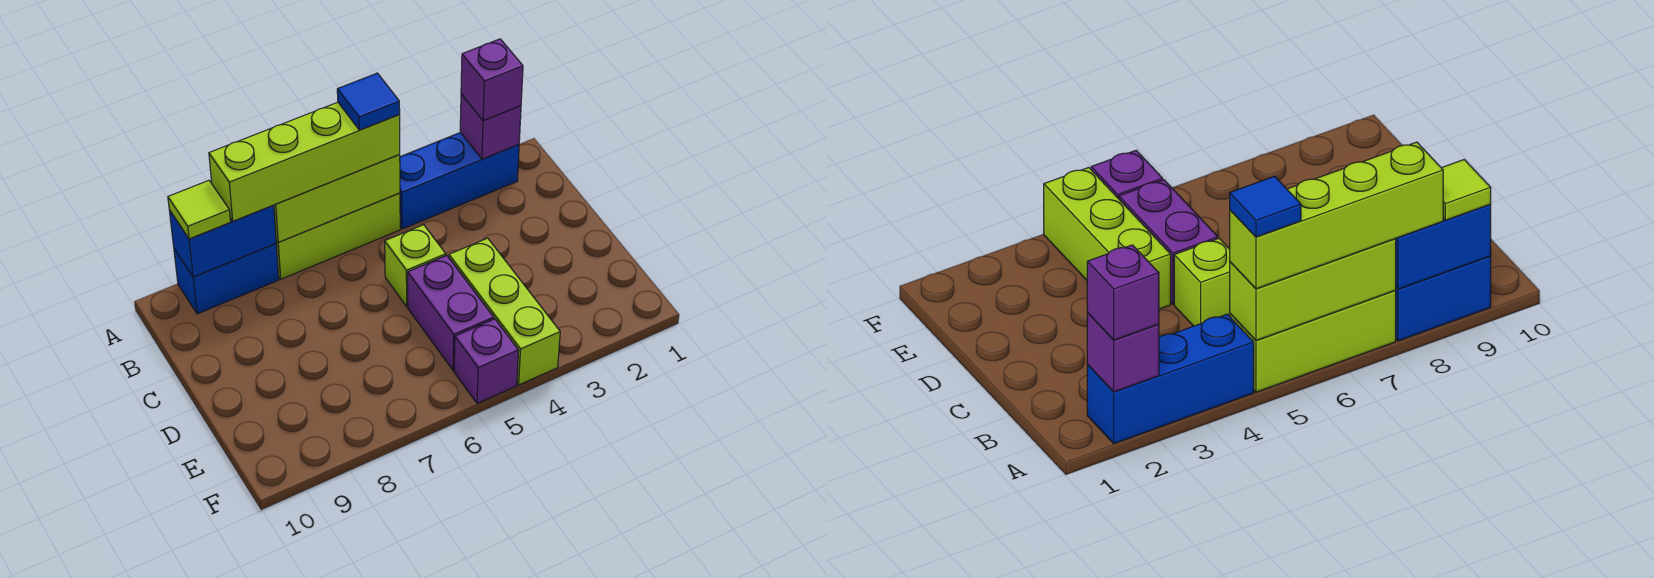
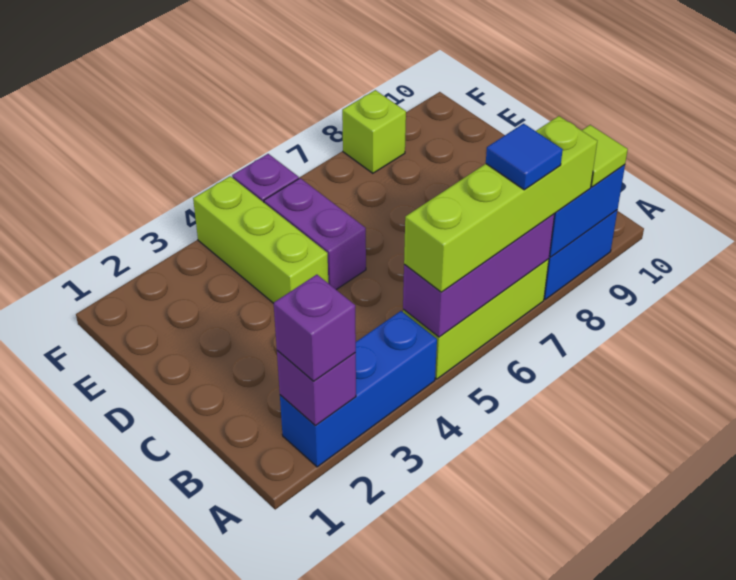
lime brick A5:A7 level 2 -> purple brick A5:A7 level 2
blue tile A5 level 4 -> blue tile A7 level 4
lime brick C5 level 1 -> lime brick F8 level 1

